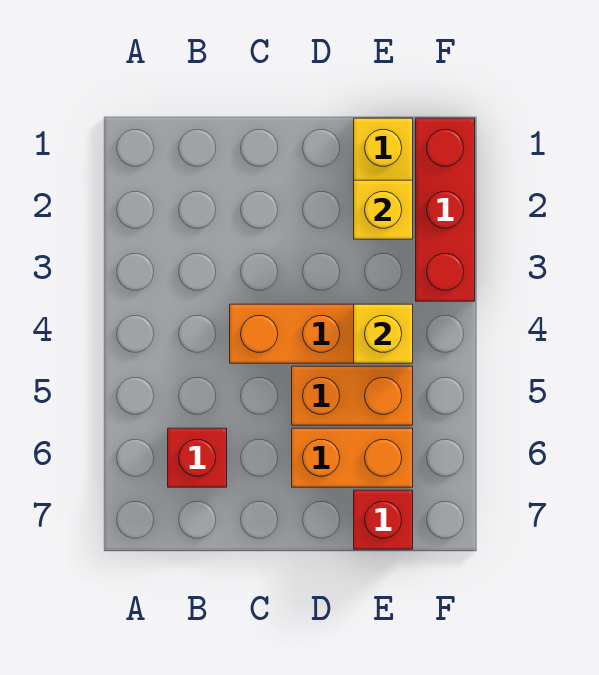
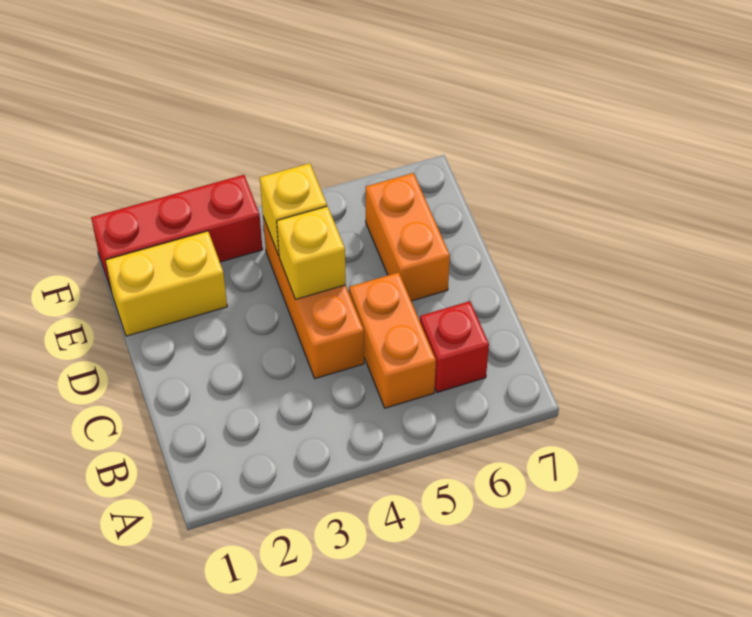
orange brick D5:E5 level 1 -> orange brick B5:C5 level 1
yellow brick E2 level 2 -> yellow brick D4 level 2
red brick E7 level 1 -> none

